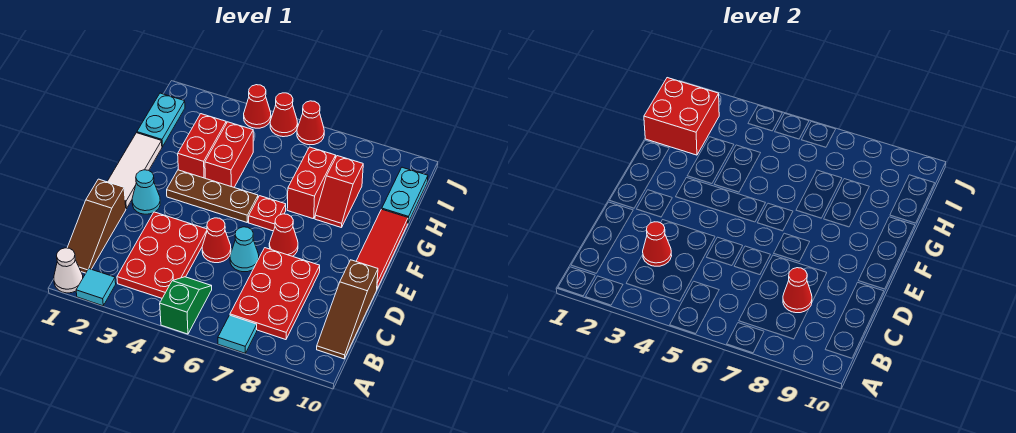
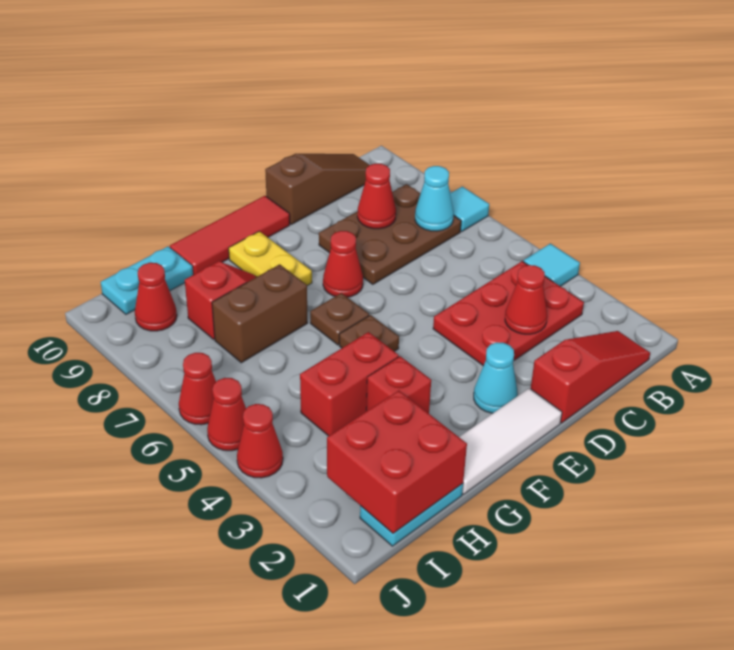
white cone A1 level 1 -> none
cyan tile A2 level 1 -> cyan tile A4 level 1
green slope A5:B5 level 1 top A -> none
brown slope B1:D1 level 1 top D -> red slope B1:D1 level 1 top D
red plate B7:D8 level 1 -> brown plate B7:D8 level 1
red cone D5 level 1 -> red cone I9 level 1
cyan cone D6 level 1 -> cyan cone B7 level 2
brown plate F3:F5 level 1 -> brown plate F5 level 1
red plate F6 level 1 -> brown plate F6 level 1
none -> yellow plate F8:F9 level 1
red brick G3:H3 level 1 -> red brick G3 level 1
red brick G7:H7 level 1 -> brown brick G7:H7 level 1

